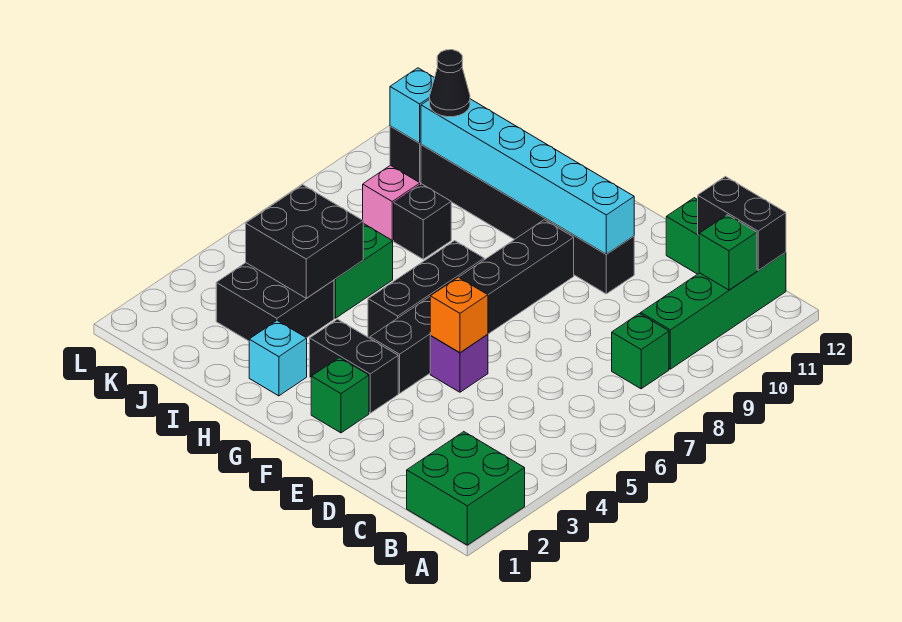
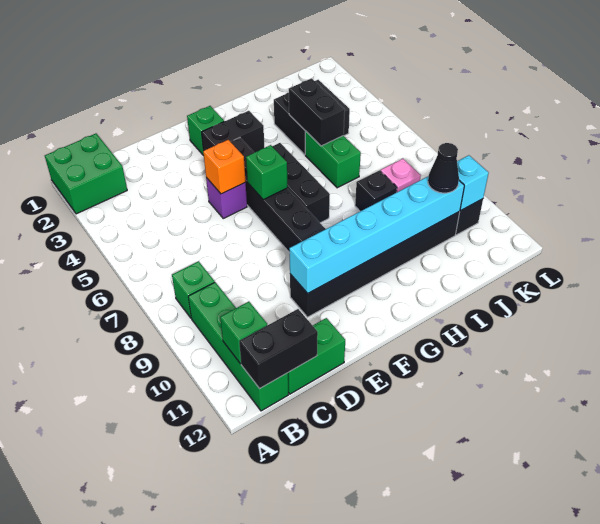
none -> green brick F6 level 2
cyan brick H2 level 1 -> none
black brick I4:J5 level 2 -> black brick I4:I5 level 2

